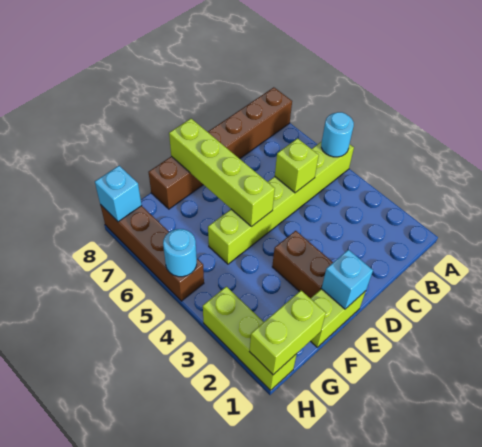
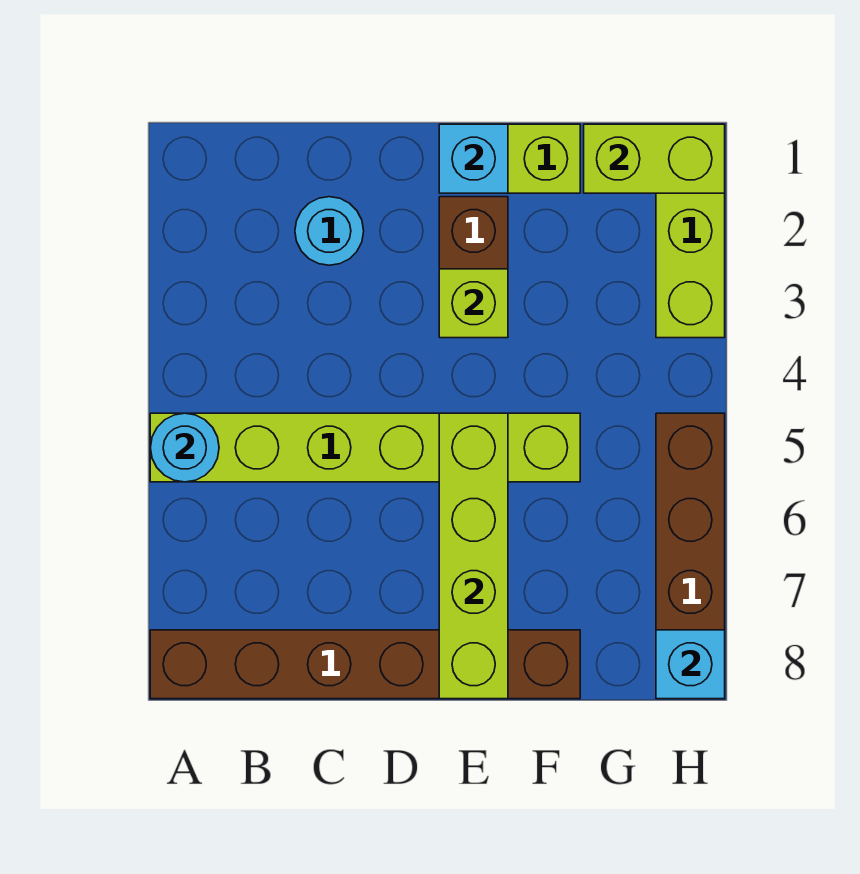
lime brick C5 level 2 -> lime brick E3 level 2
cyan round brick H5 level 2 -> cyan round brick C2 level 1

